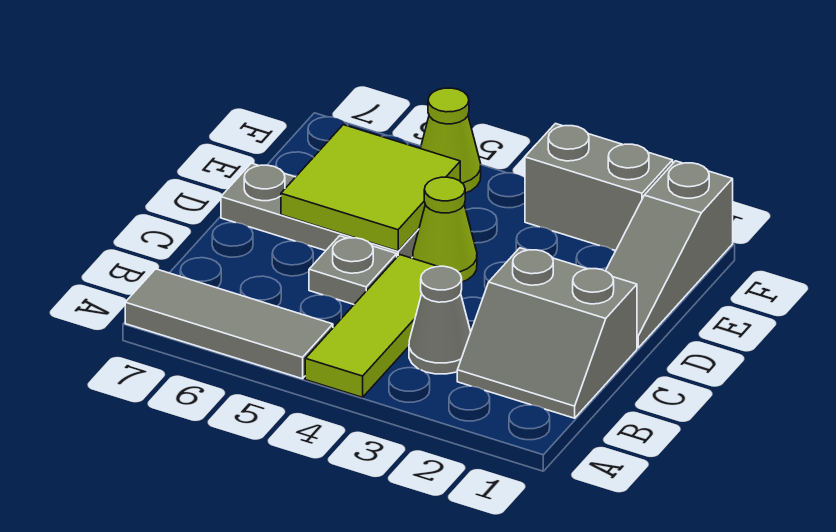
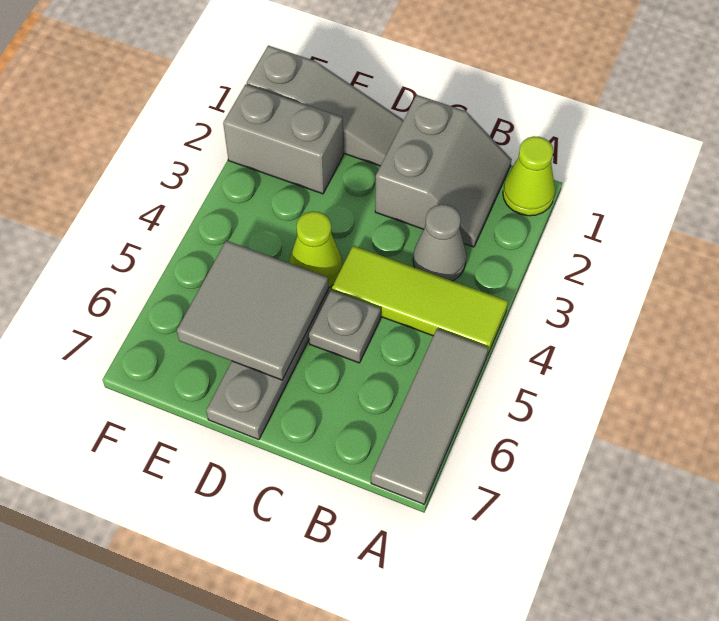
lime tile D5:E6 level 2 -> grey tile D5:E6 level 2
grey brick F2:F3 level 1 -> grey brick E2:F2 level 1
lime cone F5 level 1 -> lime cone A1 level 1

